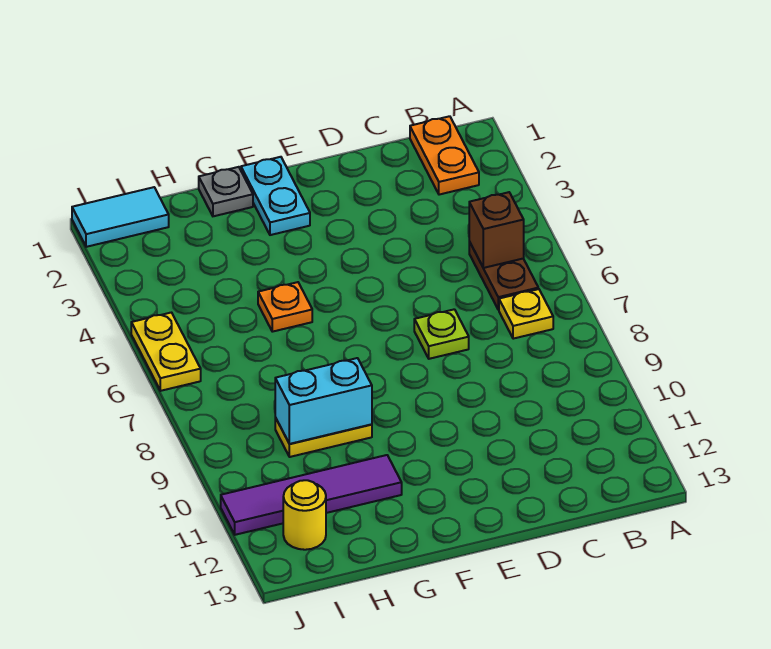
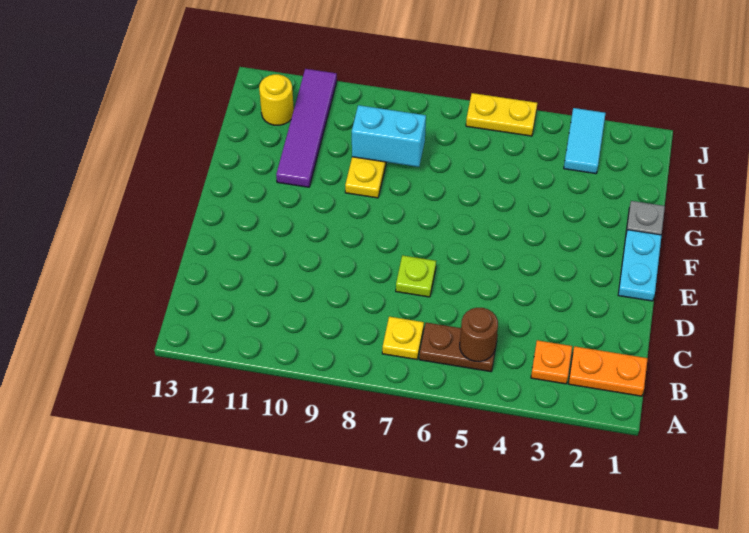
brown brick B5 level 2 -> brown round brick B5 level 2
cyan plate F1:F2 level 1 -> cyan plate E1:F1 level 1
orange plate G5 level 1 -> orange plate B3 level 1
cyan brick G9:H9 level 2 -> cyan brick H8:H9 level 2
cyan tile I1:J1 level 1 -> cyan tile I3:J3 level 1

